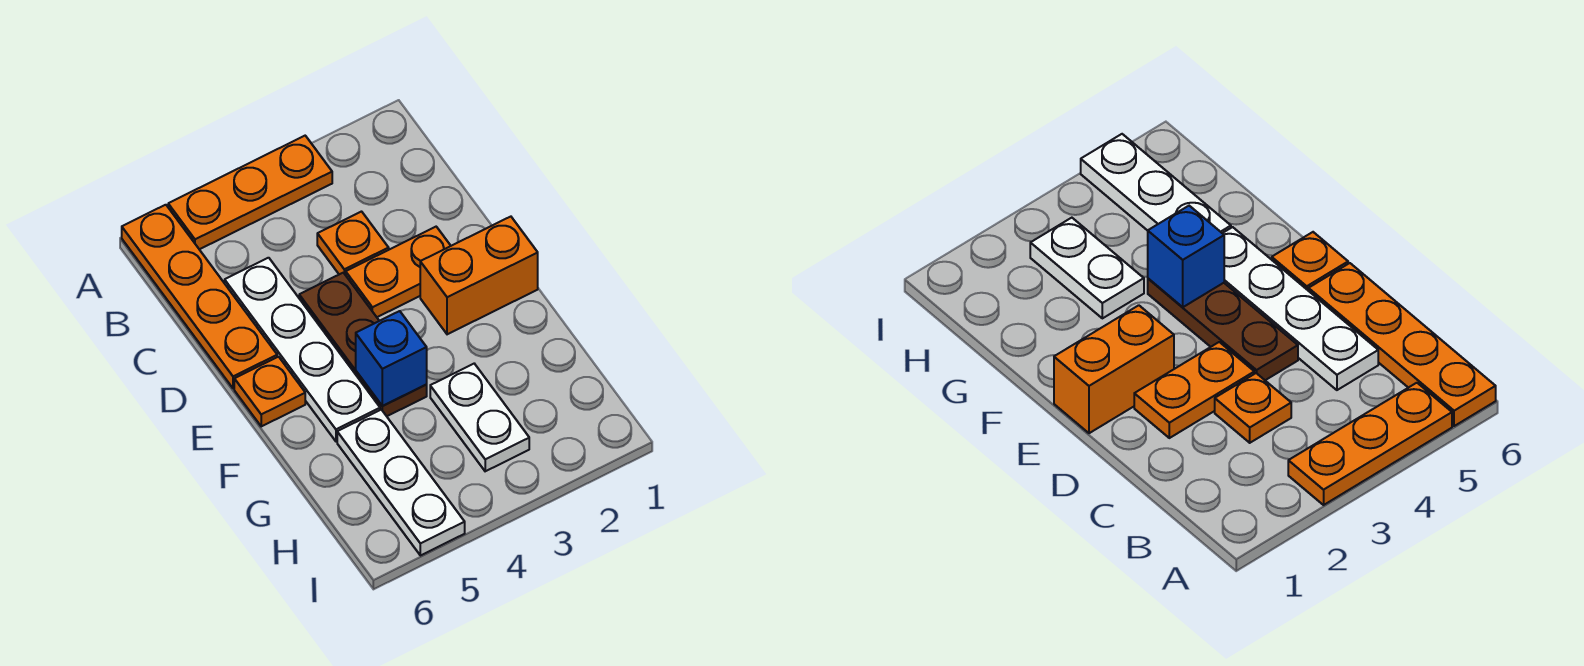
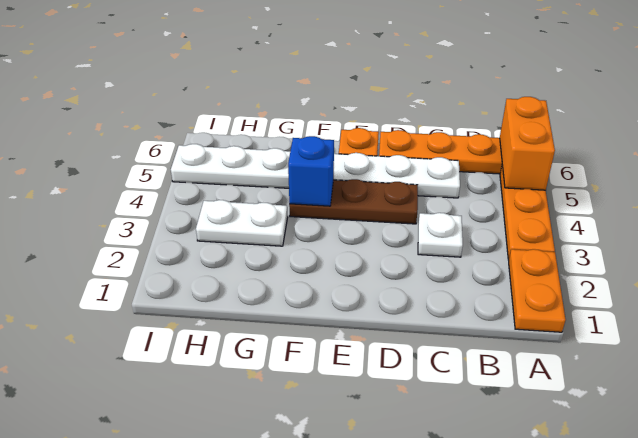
orange plate C3 level 1 -> white plate C3 level 1
orange plate D2:D3 level 1 -> orange plate A1:A2 level 1
orange brick E1:E2 level 1 -> orange brick A5:A6 level 2

